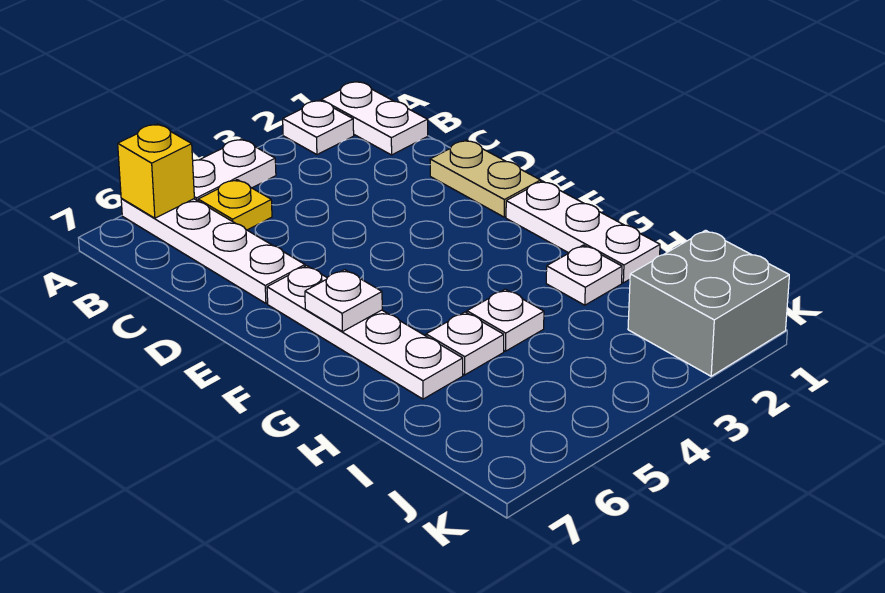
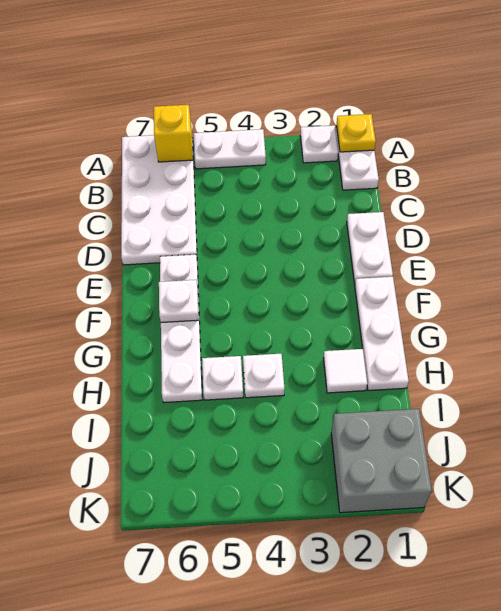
white plate A6:D6 level 1 -> white plate A6:D7 level 1
yellow plate B5 level 1 -> yellow plate A1 level 2
tan plate D1:E1 level 1 -> white plate D1:E1 level 1
white plate H2 level 1 -> white tile H2 level 1

